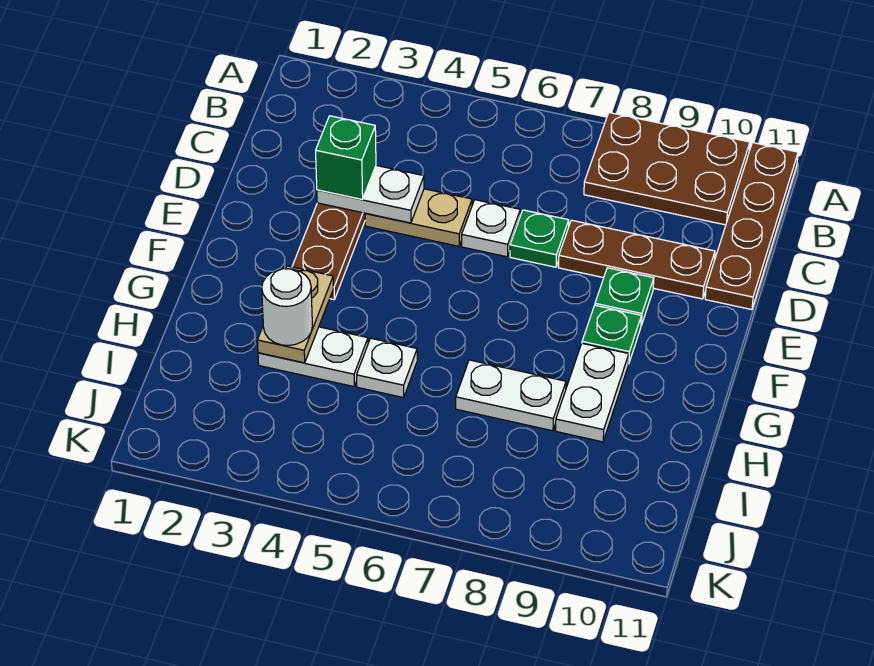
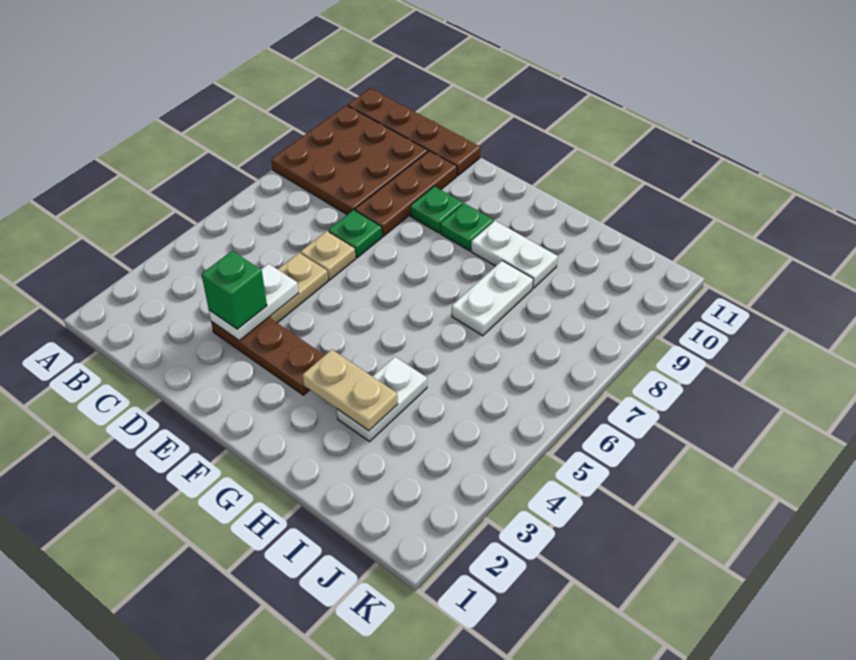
brown plate A8:B10 level 1 -> brown plate A8:C10 level 1
white plate D6 level 1 -> tan plate D6 level 1
white round brick H3 level 3 -> none
white plate H5 level 1 -> none

